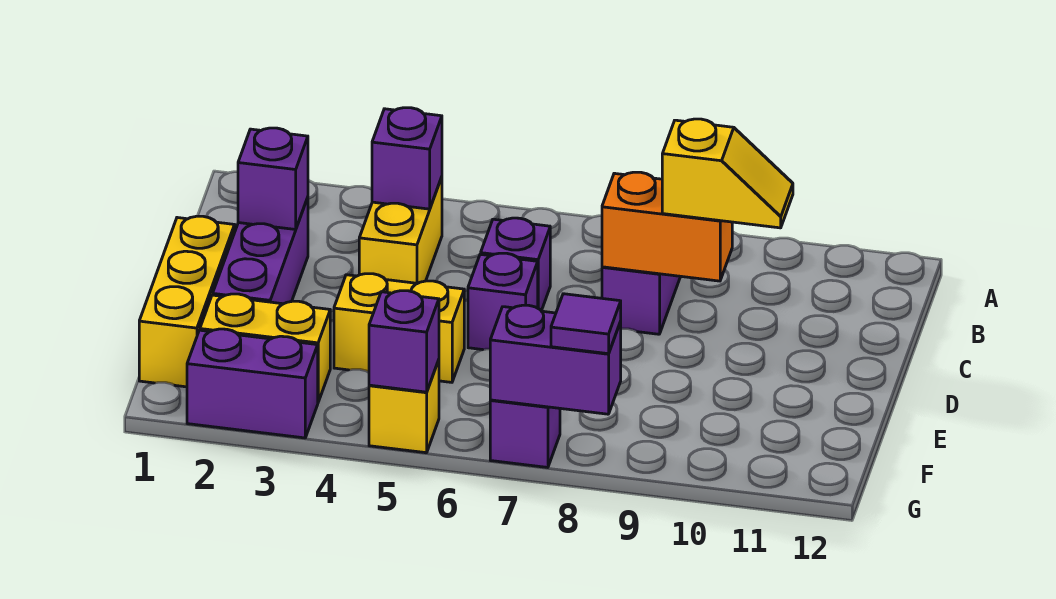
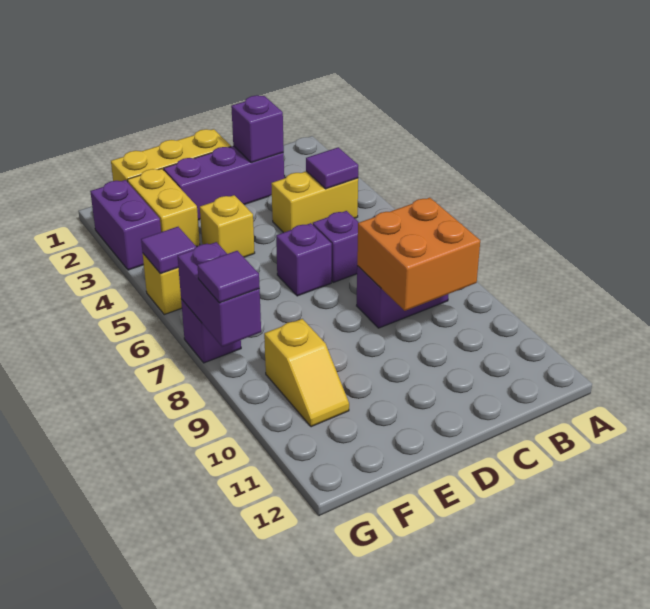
purple brick B4 level 2 -> purple tile B4 level 2
orange brick C8:C9 level 2 -> orange brick B8:C9 level 2
yellow slope C9:C10 level 3 top 9 -> yellow slope F9:F10 level 1 top 9
yellow brick E4:E5 level 1 -> yellow brick E4 level 1
purple brick G5 level 2 -> purple tile G5 level 2

